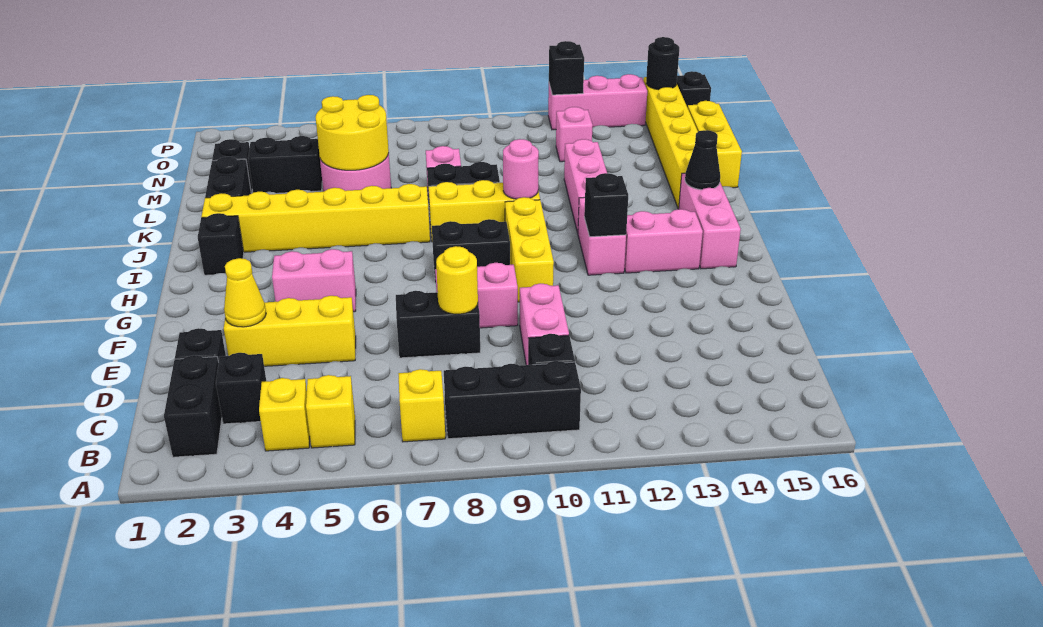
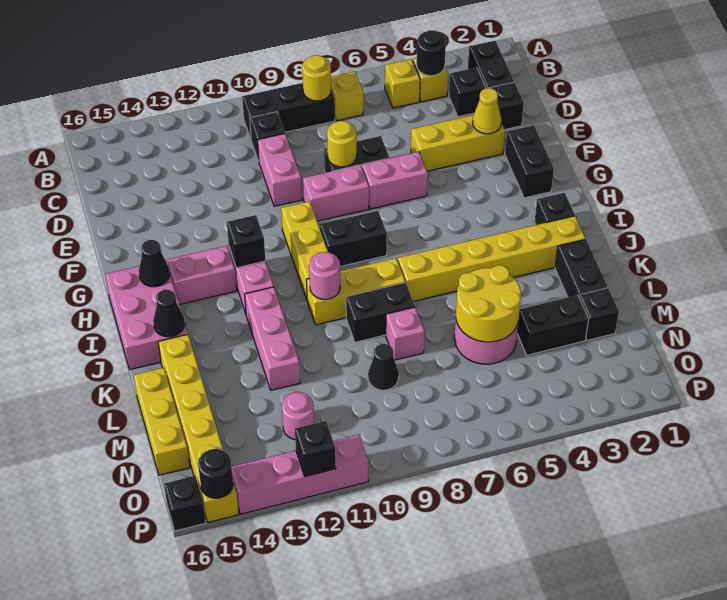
none -> black round brick B4 level 2
none -> yellow round brick B8 level 2
none -> black brick F2:G2 level 1
pink brick G4:G5 level 1 -> pink brick F6:F7 level 1
pink brick H15:J15 level 1 -> pink brick H15:J16 level 1
none -> black cone H15 level 2
none -> black cone M9 level 1
pink brick N12 level 1 -> pink round brick N12 level 1
pink brick P12:P14 level 1 -> pink brick P11:P14 level 1

